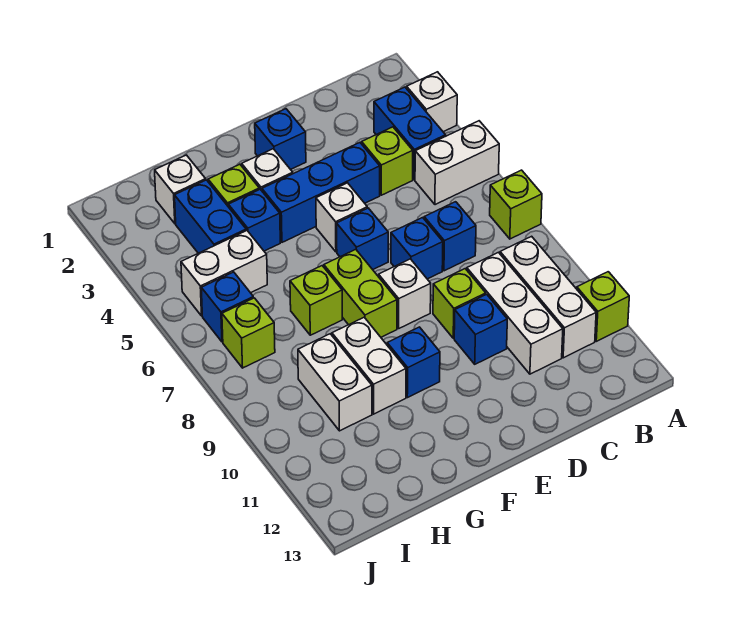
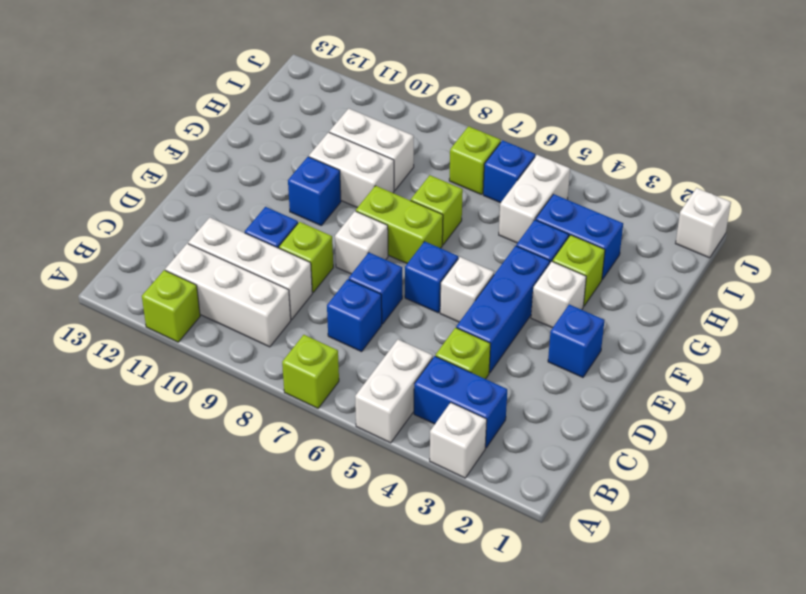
white brick H2 level 1 -> white brick J1 level 1

